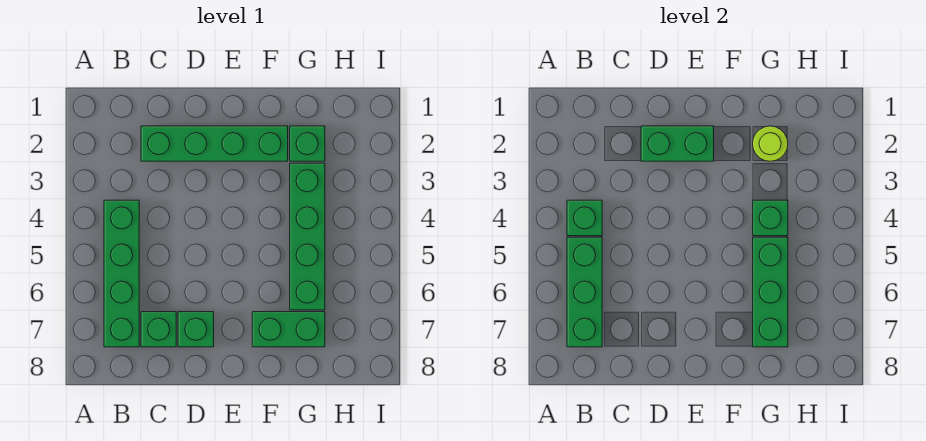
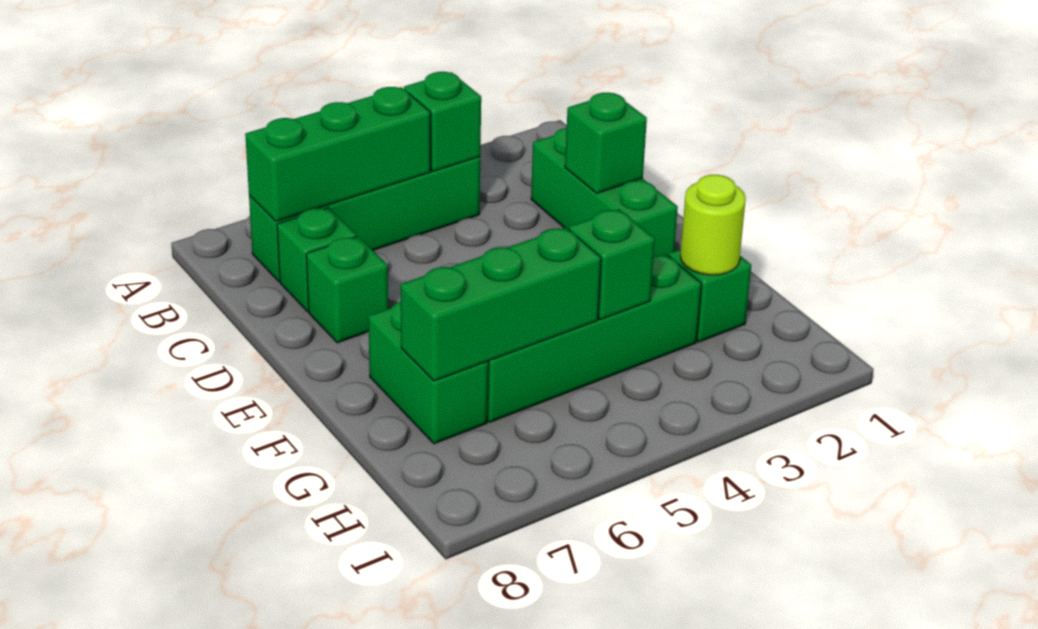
green brick C2:F2 level 1 -> green brick C2:E2 level 1
green brick D2:E2 level 2 -> green brick D2 level 2

